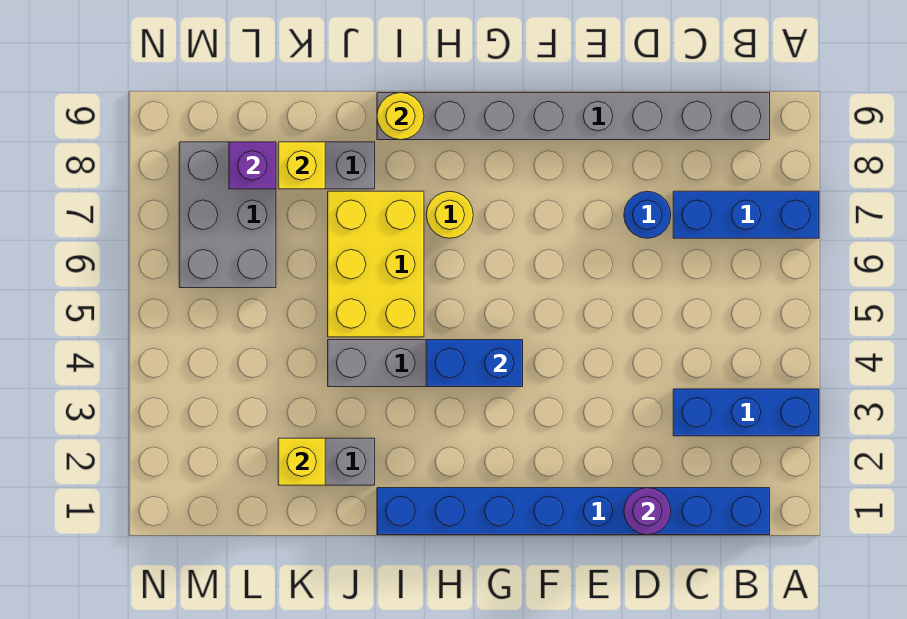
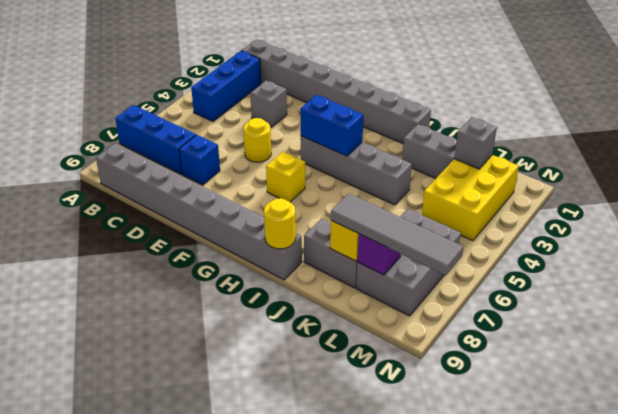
blue brick A3:C3 level 1 -> blue brick B2:B4 level 1
blue brick B1:I1 level 1 -> grey brick B1:I1 level 1
purple round brick D1 level 2 -> none
none -> grey brick D3 level 1
blue round brick D7 level 1 -> blue brick D7 level 1
yellow round brick H7 level 1 -> yellow round brick E5 level 1
yellow brick I5:J7 level 1 -> yellow brick L2:M4 level 1
yellow brick K2 level 2 -> yellow brick G6 level 1
none -> grey tile K8:N8 level 3
none -> grey brick L2 level 2

